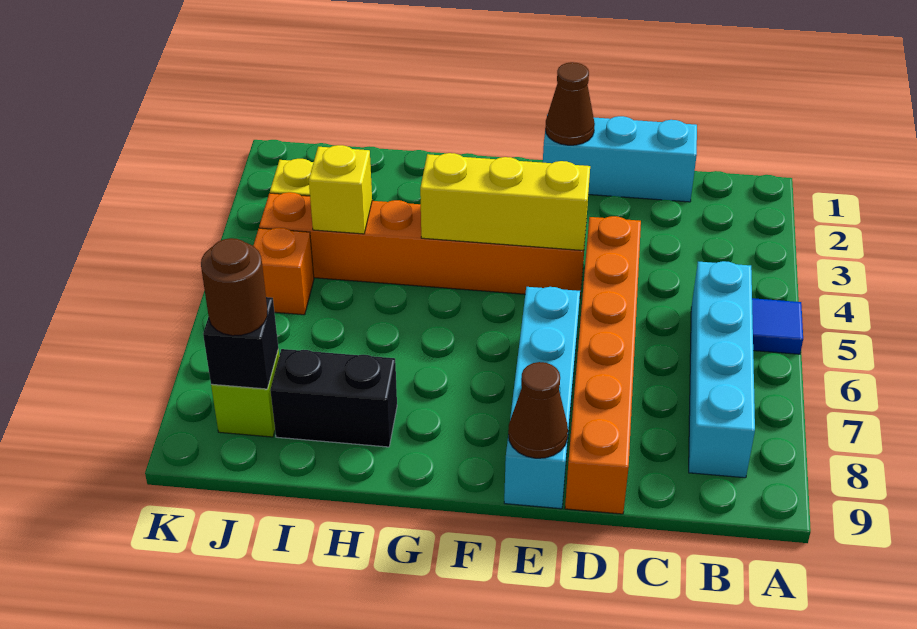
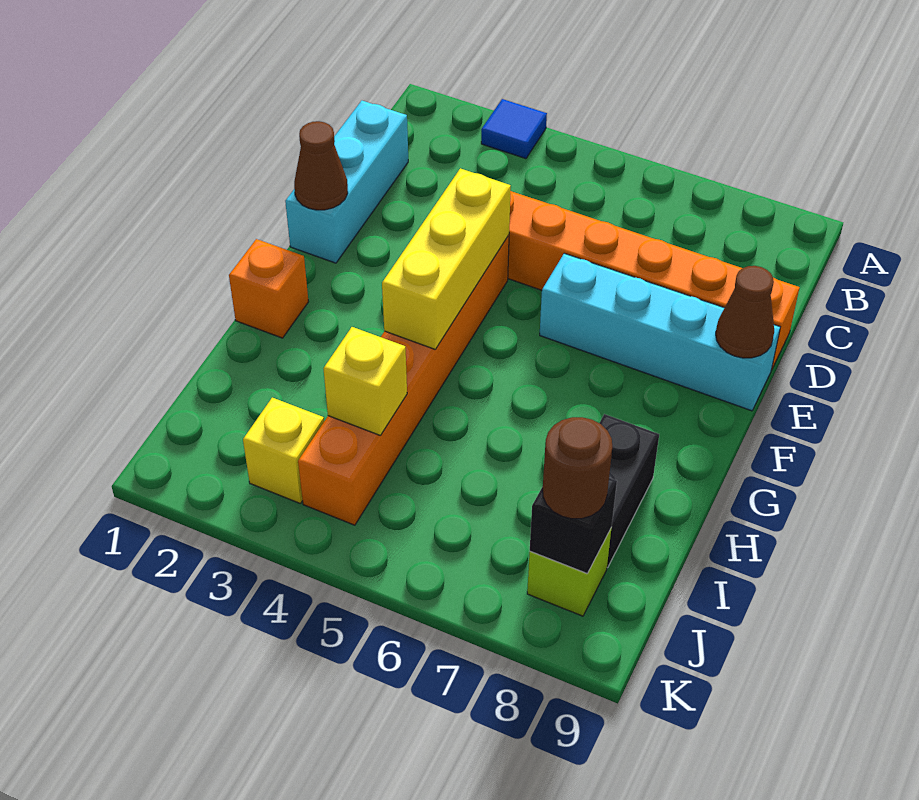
blue tile A5 level 1 -> blue tile A3 level 1
cyan brick B5:B8 level 1 -> none
orange brick J5 level 1 -> orange brick G1 level 1

